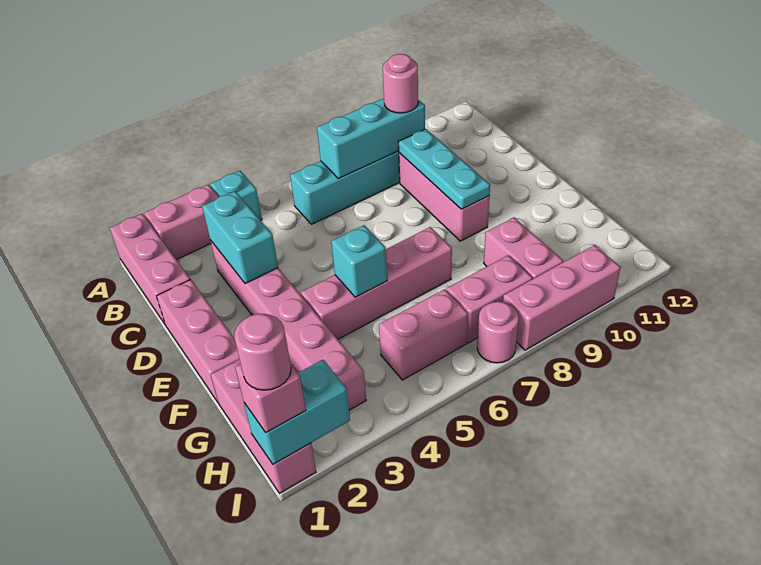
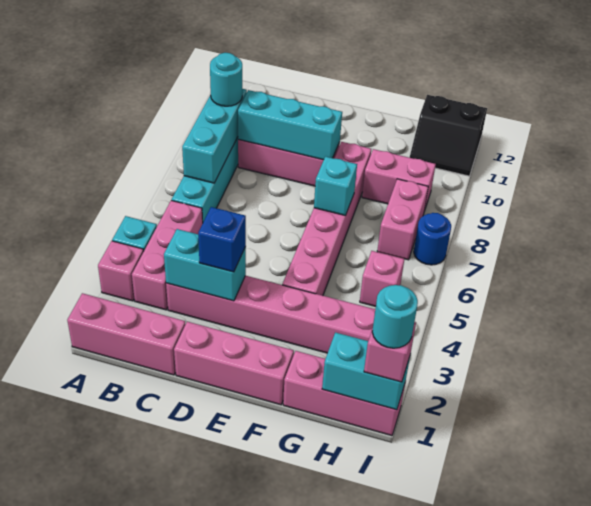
pink brick A2:A3 level 1 -> pink brick A3 level 1
pink round brick B9 level 3 -> cyan round brick B9 level 3
cyan plate C9:E9 level 2 -> cyan brick C9:E9 level 2
none -> blue brick D3 level 3
pink brick F4:F7 level 1 -> pink brick F4:F9 level 1
cyan brick F5 level 2 -> cyan brick F7 level 2
pink brick H5:H6 level 1 -> pink brick H5 level 1
none -> black slope H11:I12 level 1 top 12
cyan brick I1:I2 level 2 -> cyan brick H1:I1 level 2
pink round brick I1 level 4 -> cyan round brick I1 level 4
pink round brick I7 level 1 -> blue round brick I7 level 1
pink brick I8:I10 level 1 -> pink brick B3:B5 level 1

